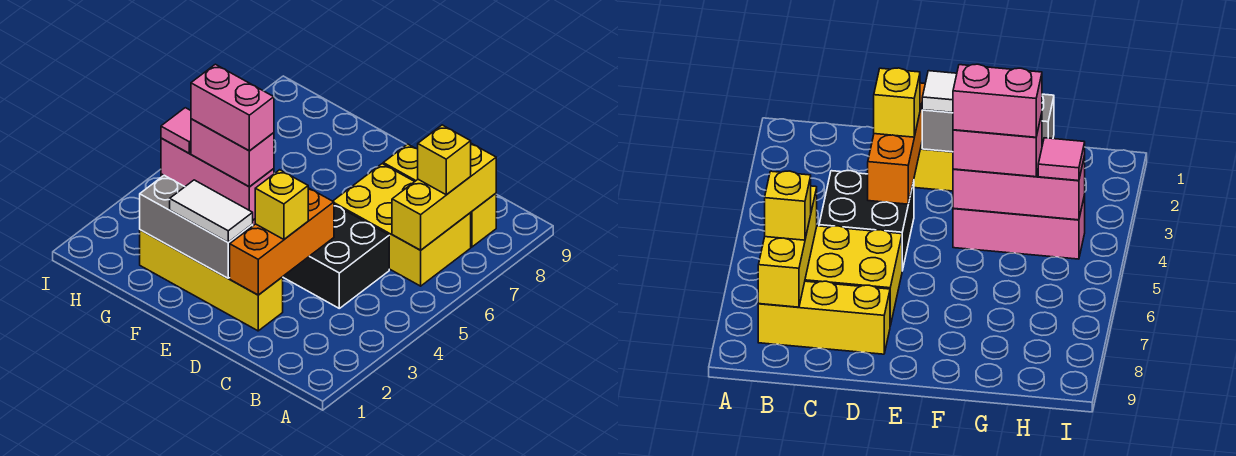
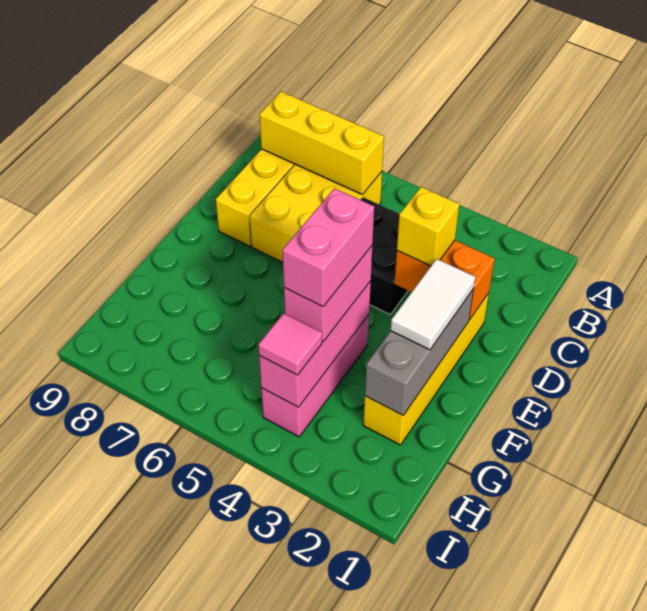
yellow brick B7 level 3 -> none
orange brick D2:D4 level 2 -> orange brick D2:D3 level 2

